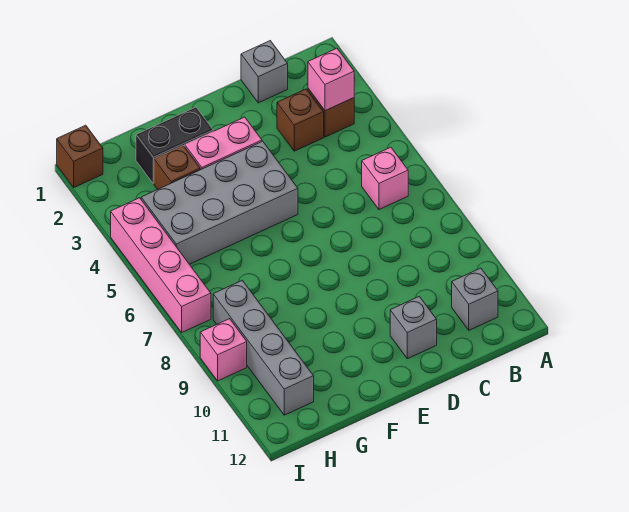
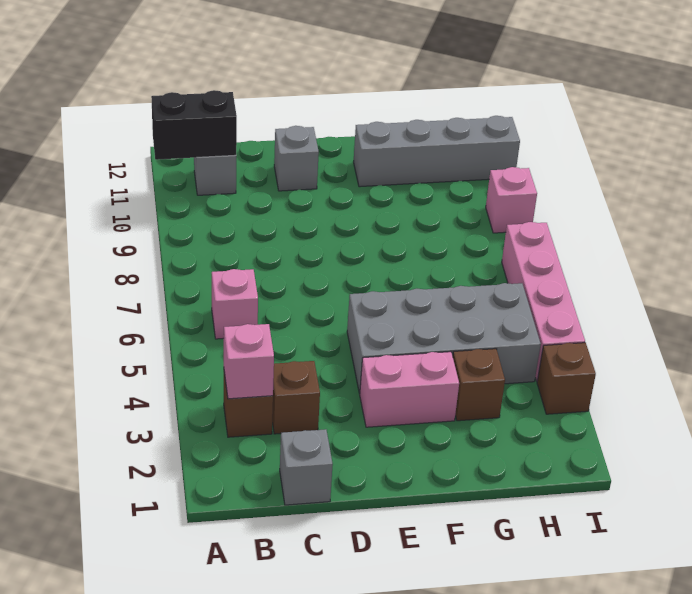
black brick F2:G2 level 1 -> black brick A11:B11 level 2
grey brick H8:H11 level 1 -> grey brick F11:I11 level 1
brown brick I1 level 1 -> brown brick I3 level 1

